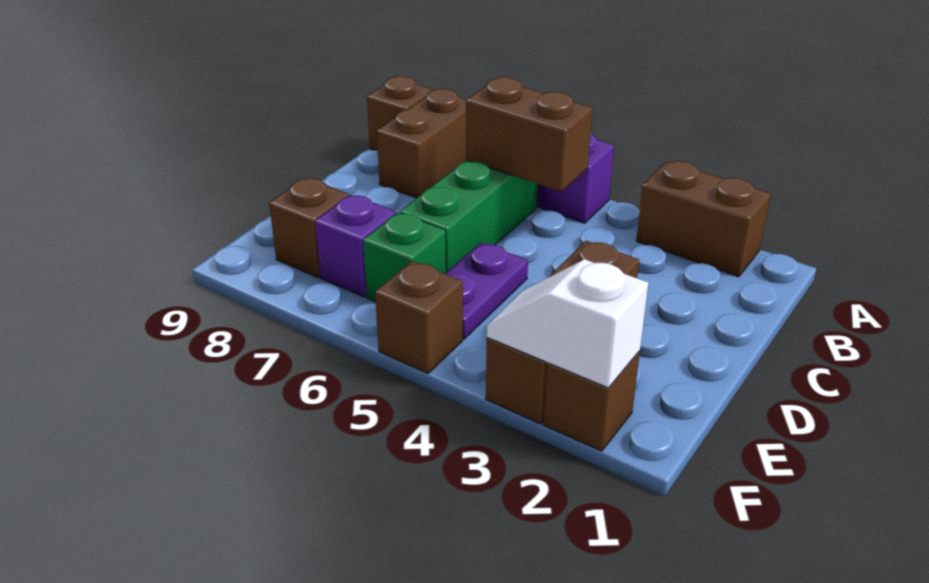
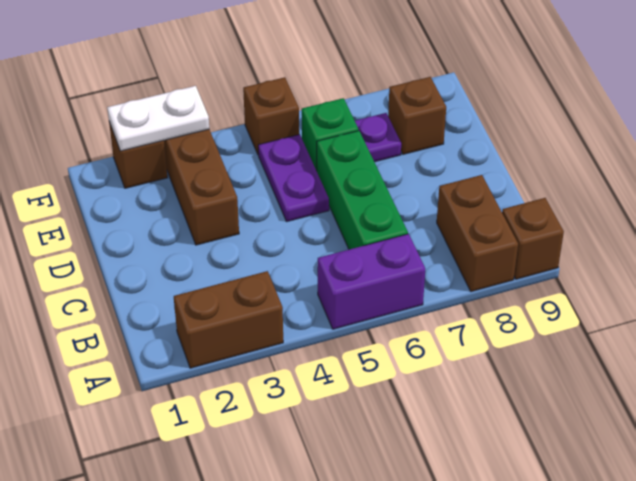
brown brick B5:B6 level 2 -> none
purple brick E7 level 1 -> purple plate E7 level 1
white slope F2:F3 level 2 top 2 -> white plate F2:F3 level 2

